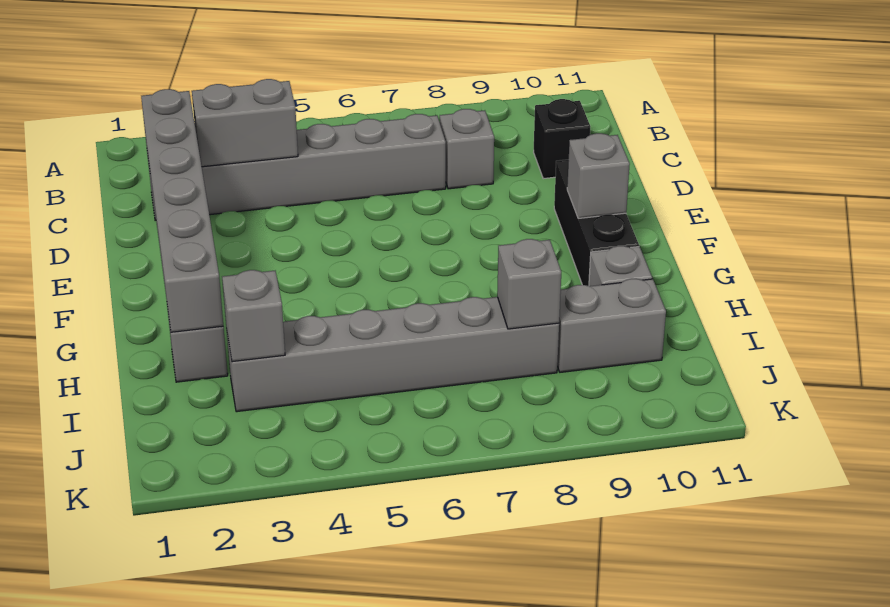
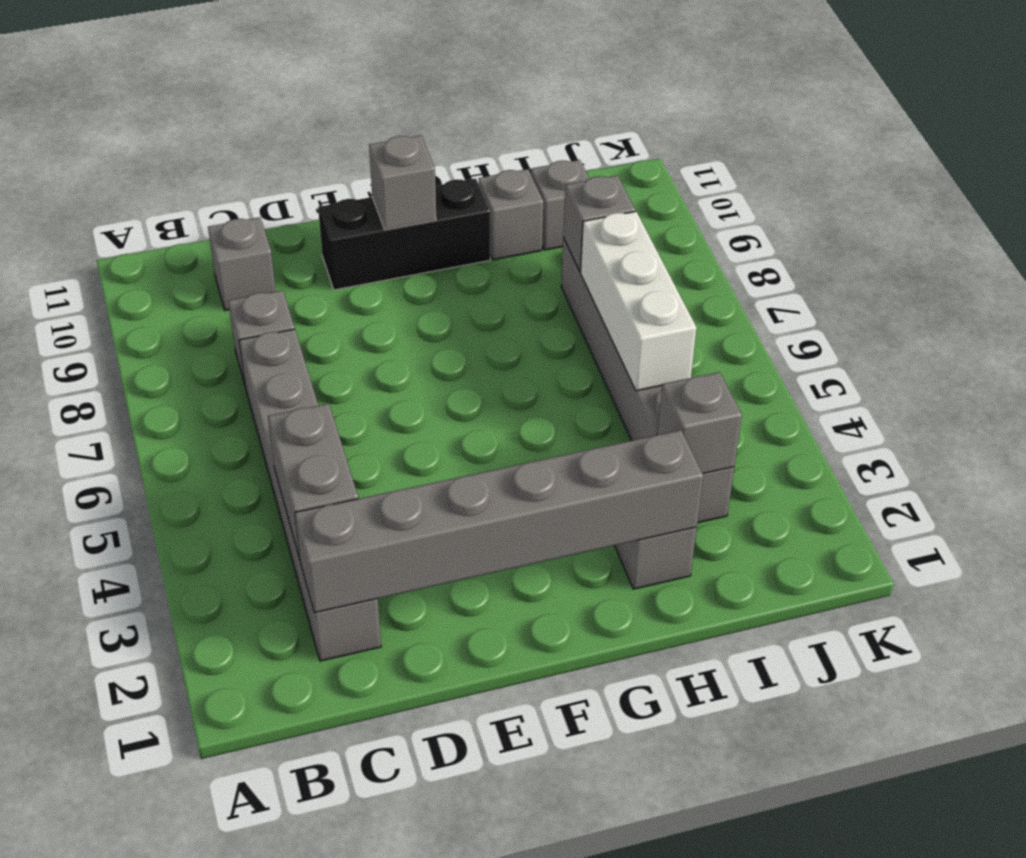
black brick C10 level 1 -> grey brick C10 level 1
none -> white brick I5:I7 level 2
grey brick I9:I10 level 1 -> grey brick I10 level 1

